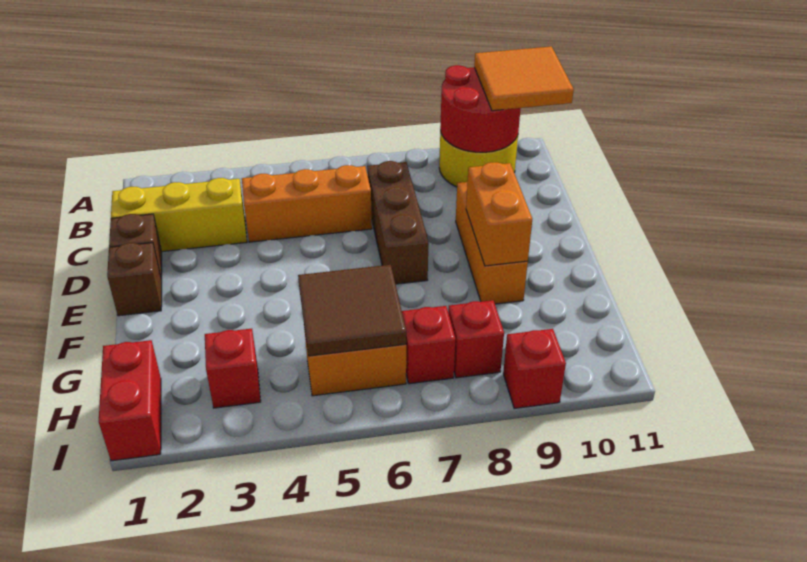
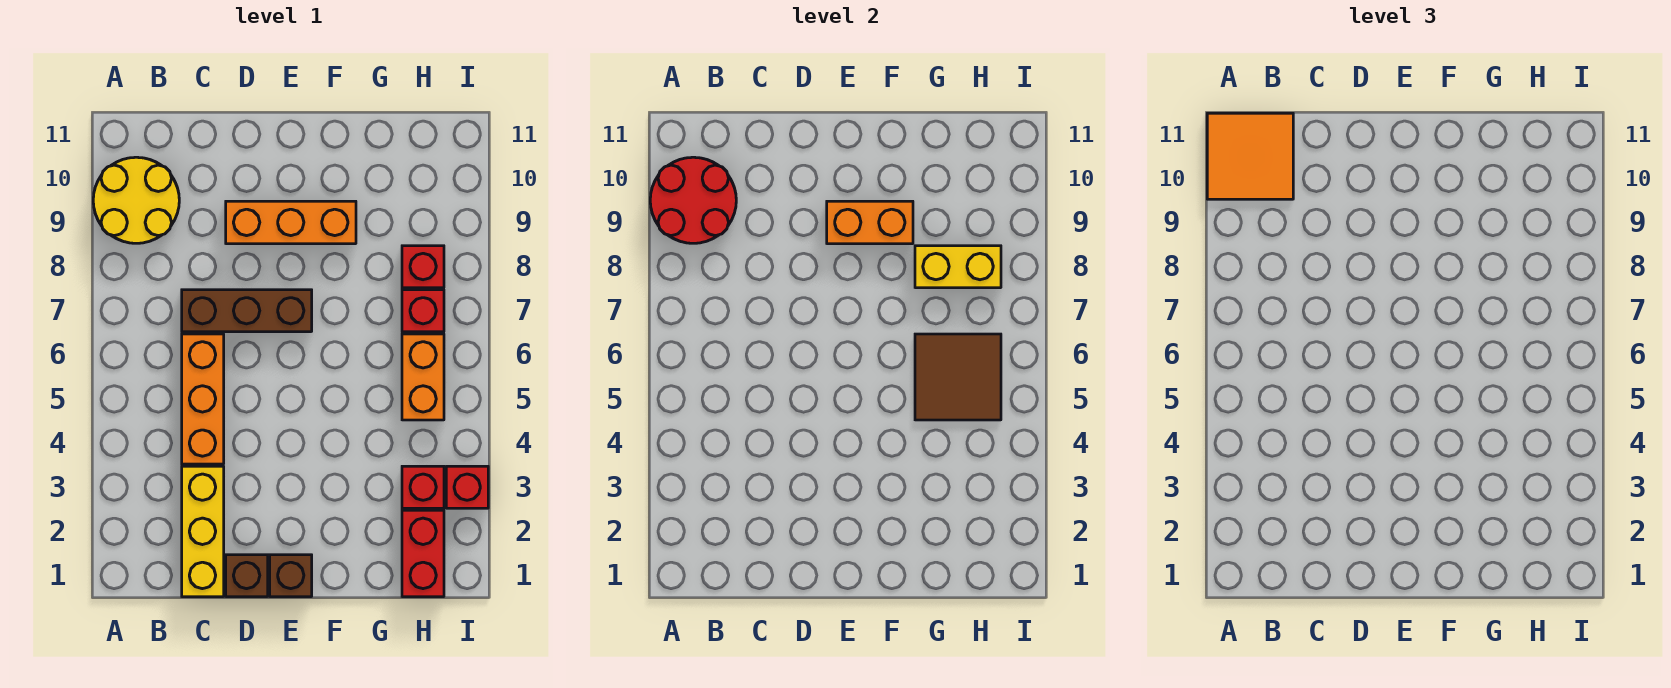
none -> yellow brick G8:H8 level 2
red brick H1:I1 level 1 -> red brick H1:H2 level 1
red brick I9 level 1 -> red brick I3 level 1

